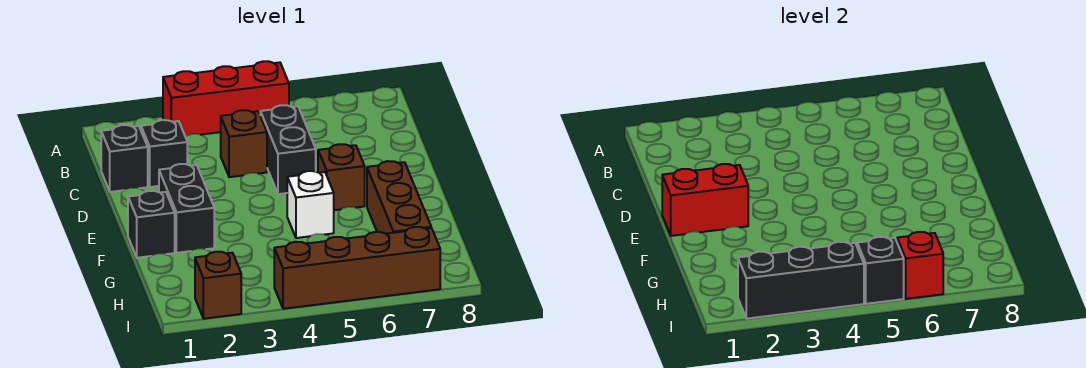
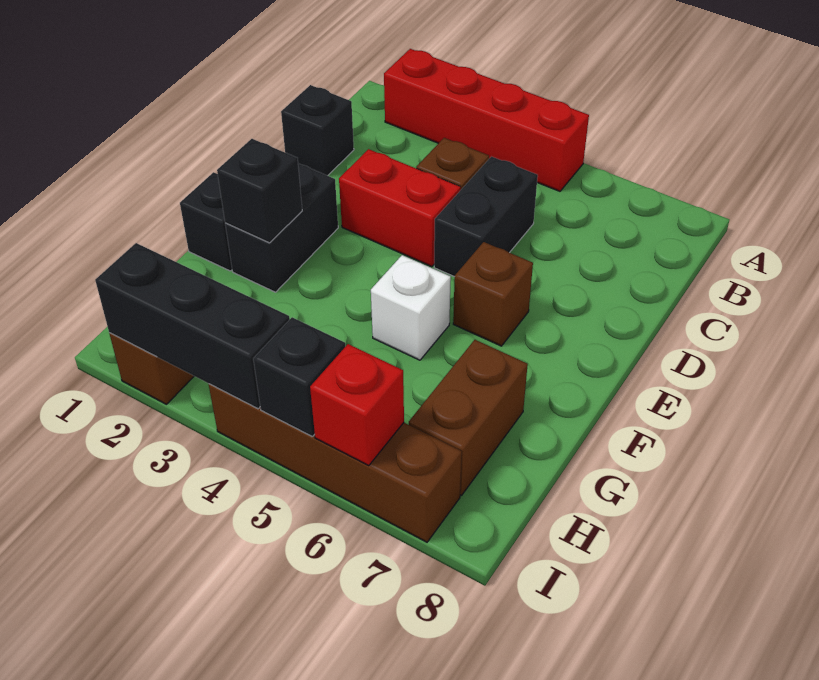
red brick A3:A5 level 1 -> red brick A2:A5 level 1
black brick C2 level 1 -> black brick F2 level 2
red brick E1:E2 level 2 -> red brick D3:D4 level 1
brown brick F7:H7 level 1 -> brown brick G7:H7 level 1

